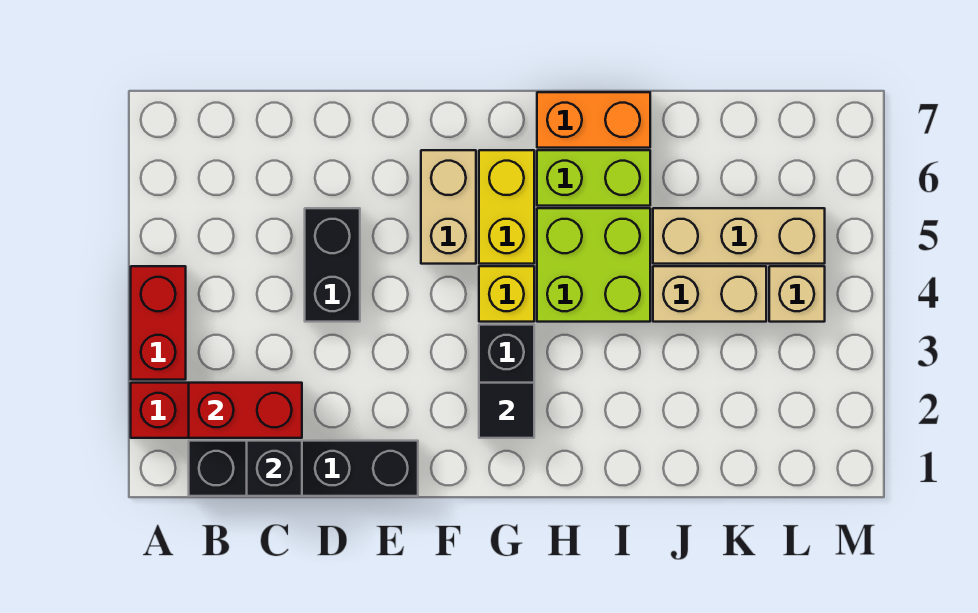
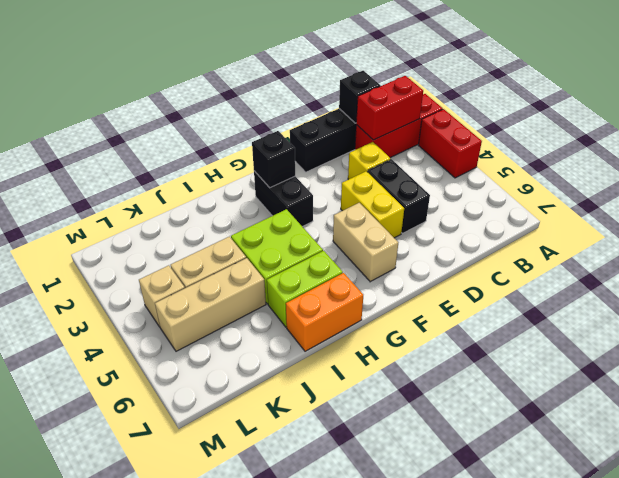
black tile G2 level 2 -> black brick G2 level 2
yellow brick G4 level 1 -> yellow brick D3 level 1
yellow brick G5:G6 level 1 -> yellow brick E4:E5 level 1

